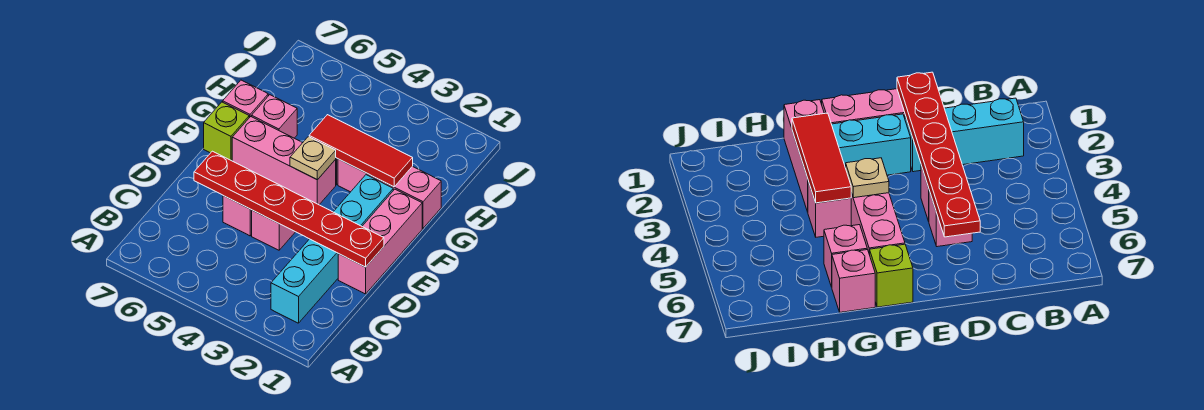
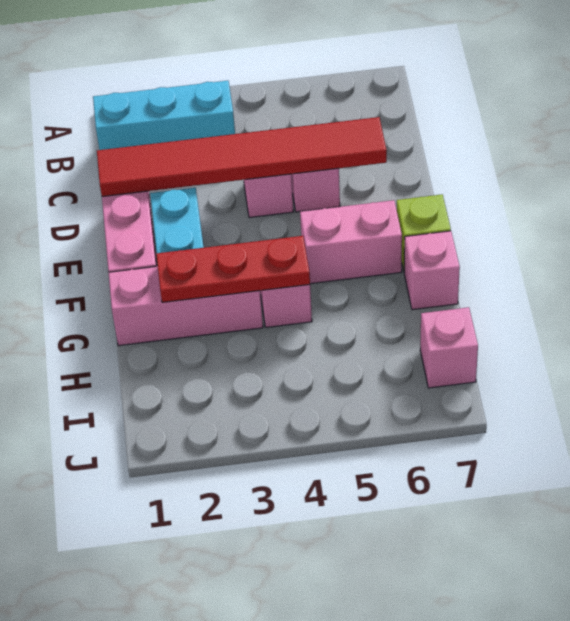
cyan brick B2:D2 level 1 -> cyan brick B1:B3 level 1
red plate D1:D6 level 2 -> red tile D1:D6 level 2
pink brick F4:F6 level 1 -> pink brick F5:F6 level 1
tan plate F4 level 2 -> none
red tile G2:G4 level 2 -> red plate G2:G4 level 2
pink brick G6 level 1 -> pink brick I7 level 1

